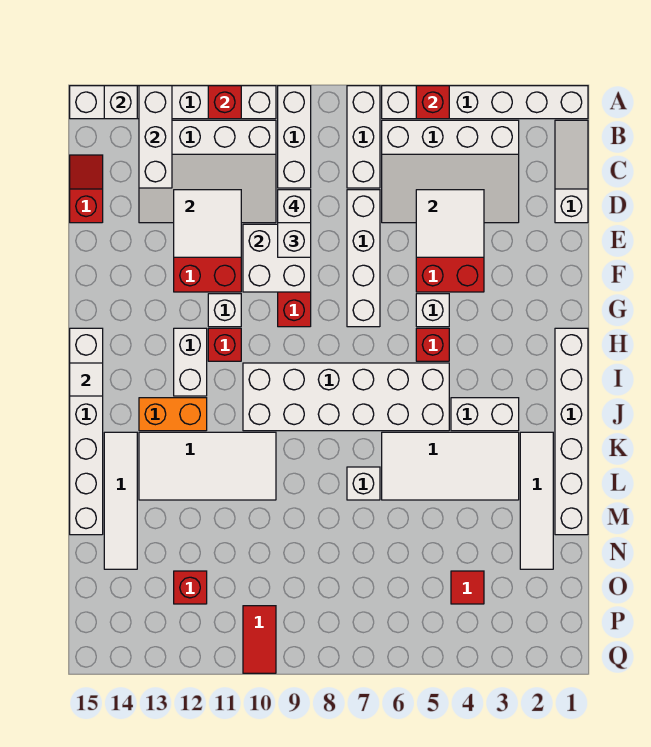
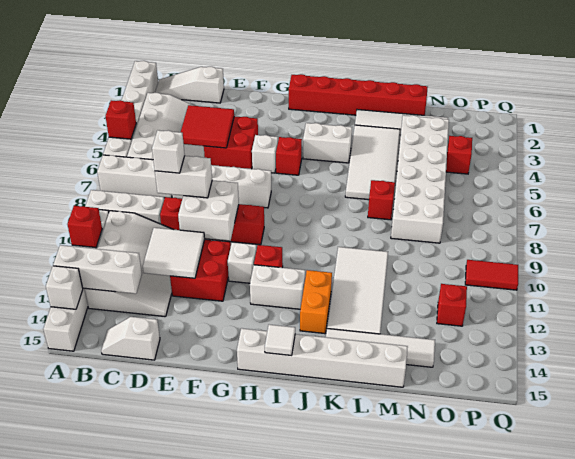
red slope C15:D15 level 1 top D -> white slope C15:D15 level 1 top D
white tile D4:E5 level 2 -> red tile D4:E5 level 2
white brick H1:M1 level 1 -> red brick H1:M1 level 1
white brick I5:J10 level 1 -> white brick M3:N8 level 1
white brick J3:J4 level 1 -> white brick I4:J4 level 1
white brick L7 level 1 -> red brick L7 level 1
red tile O4 level 1 -> red brick O4 level 1

